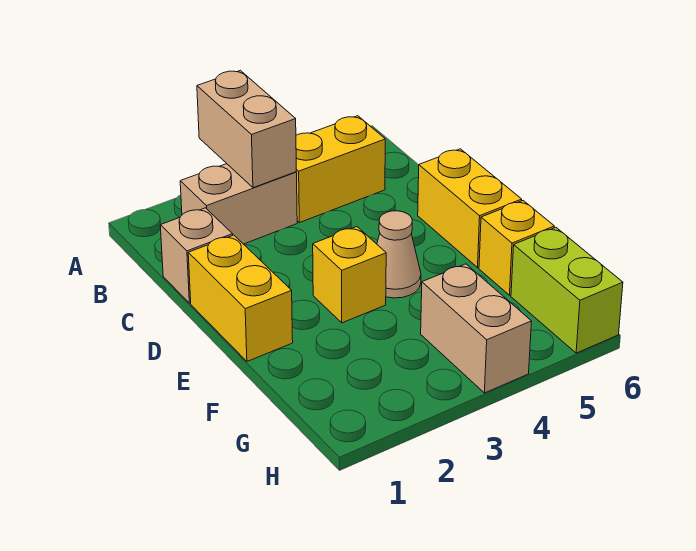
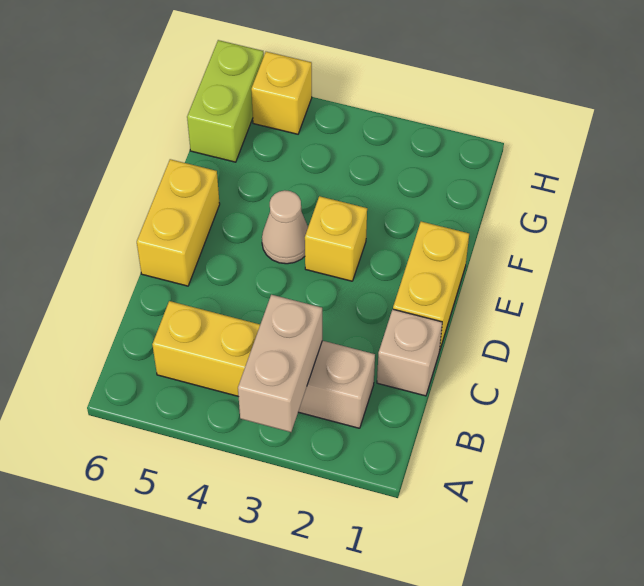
yellow brick F6 level 1 -> yellow brick H5 level 1
tan brick G4:H4 level 1 -> none

